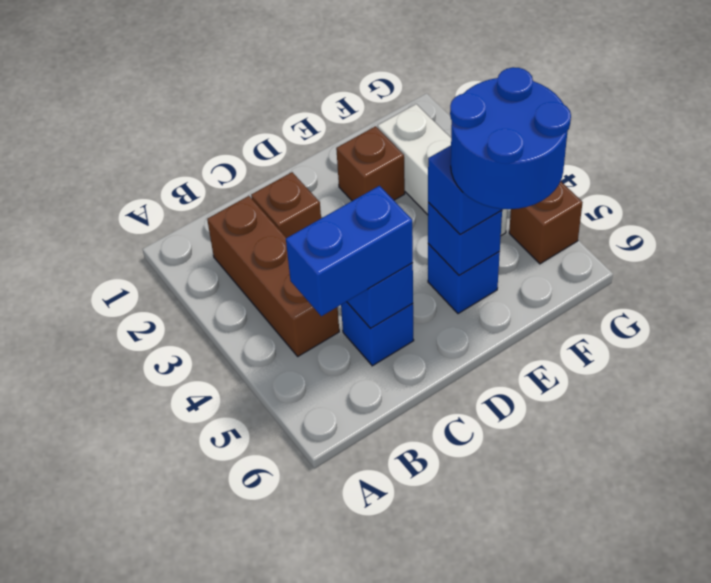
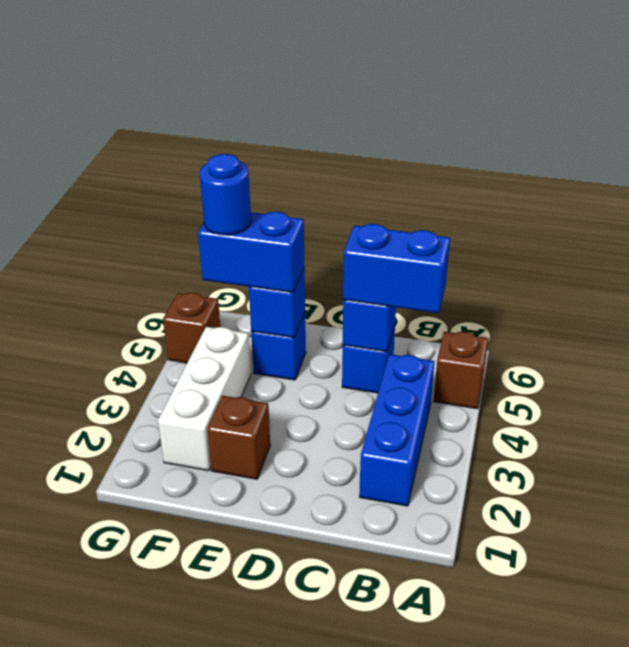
brown brick B2:B4 level 1 -> blue brick B2:B4 level 1
brown brick C2 level 1 -> brown brick A5 level 1
blue round brick E5:F6 level 4 -> blue round brick F5 level 4

